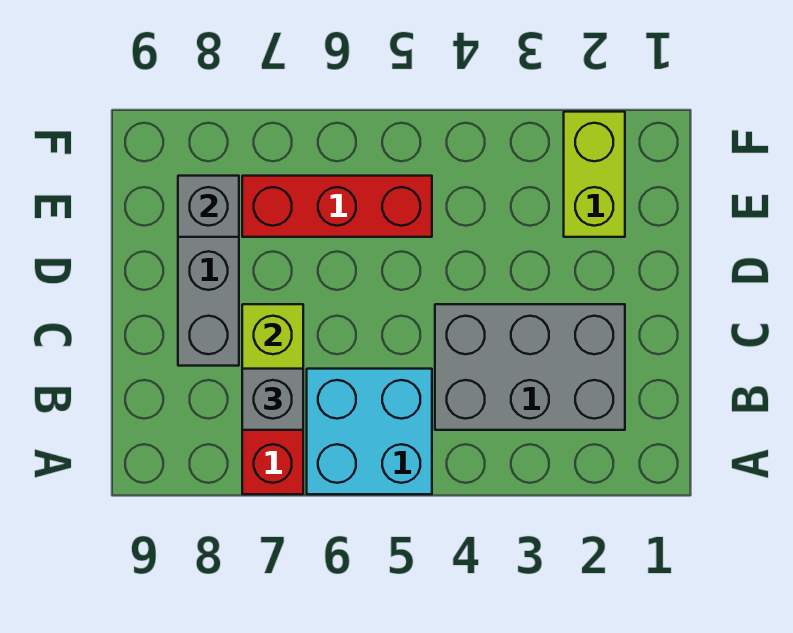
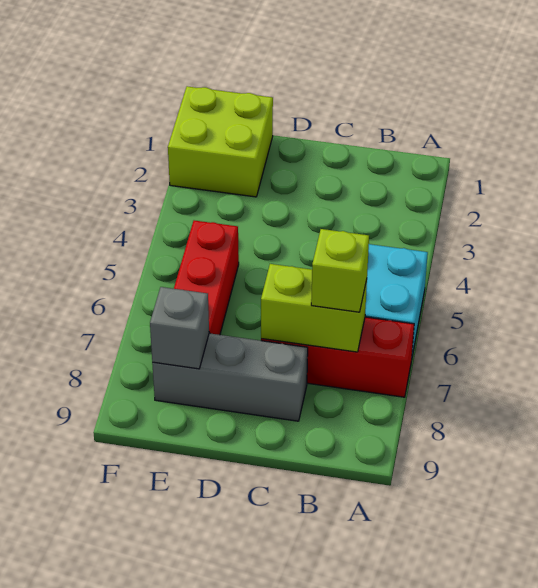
grey brick B2:C4 level 1 -> none
grey brick B7 level 3 -> lime brick B7 level 3
lime brick E2:F2 level 1 -> lime brick E1:F2 level 1

